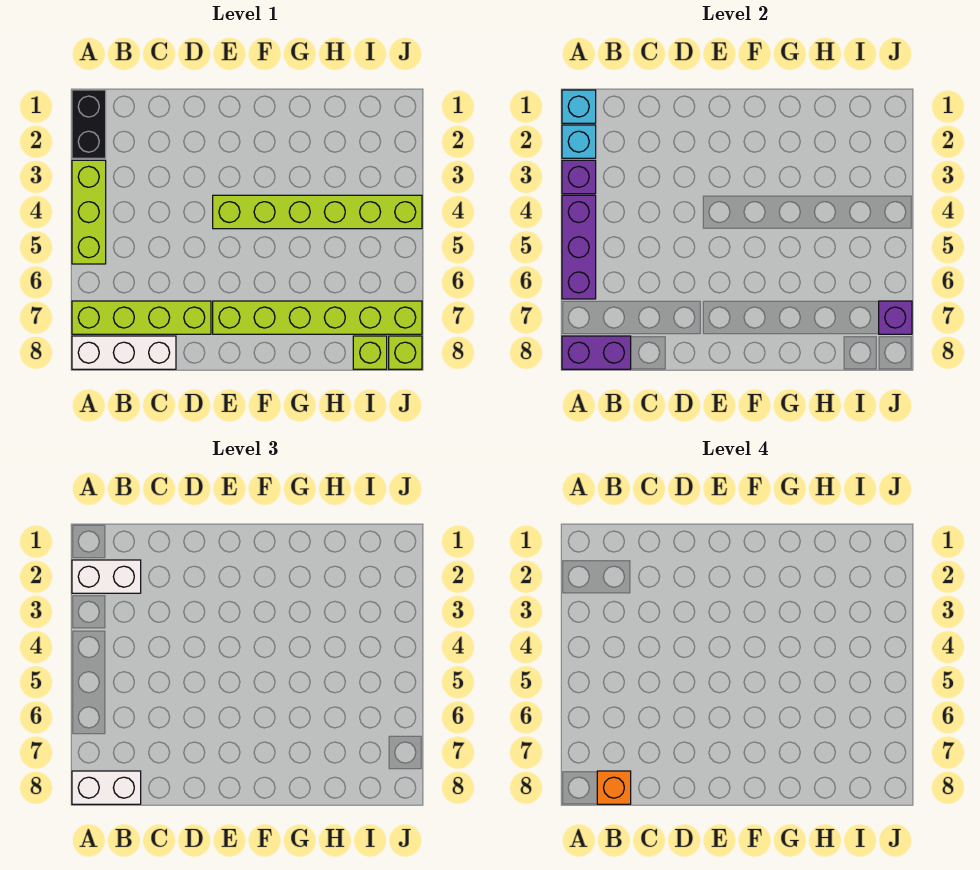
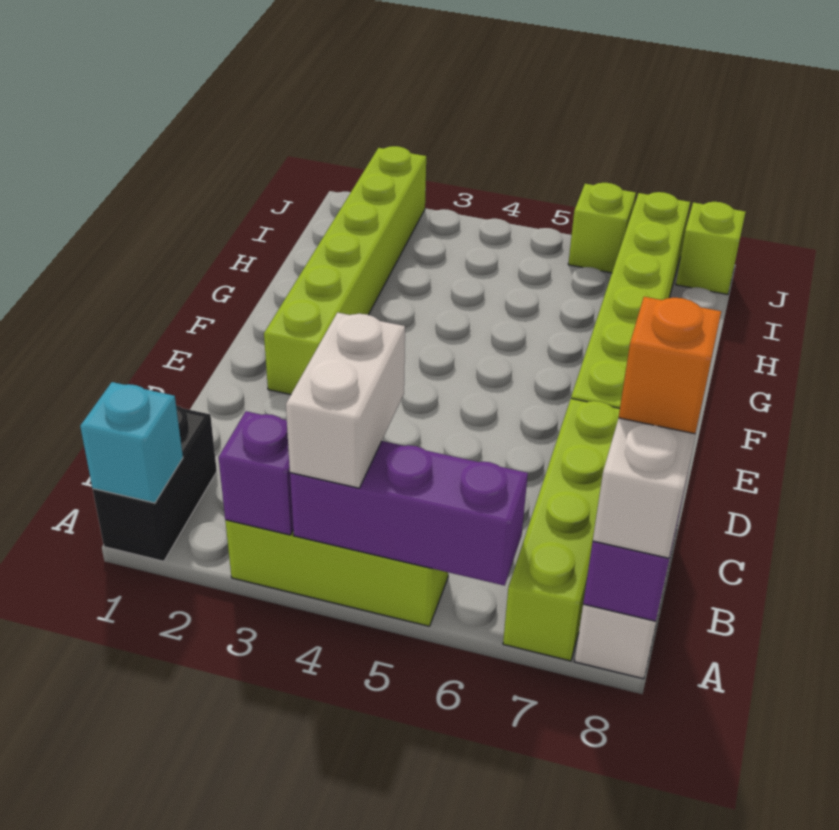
black brick A1:A2 level 1 -> black brick A1:B1 level 1
cyan brick A2 level 2 -> none
white brick A2:B2 level 3 -> white brick A4:B4 level 3
lime brick E4:J4 level 1 -> lime brick E2:J2 level 1
lime brick I8 level 1 -> lime brick J6 level 1
purple brick J7 level 2 -> none

